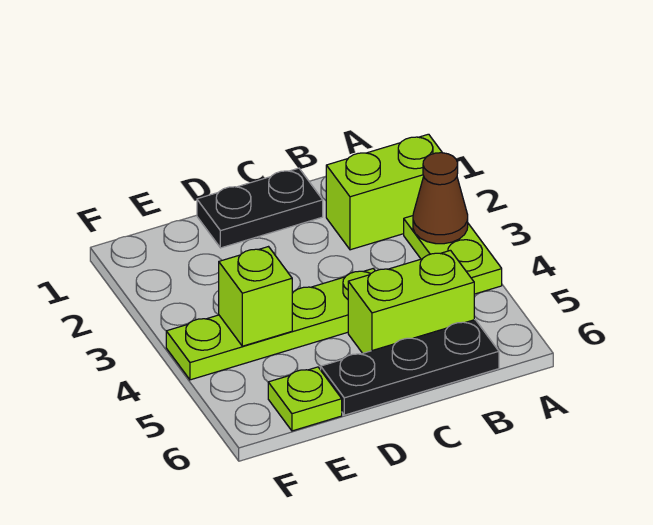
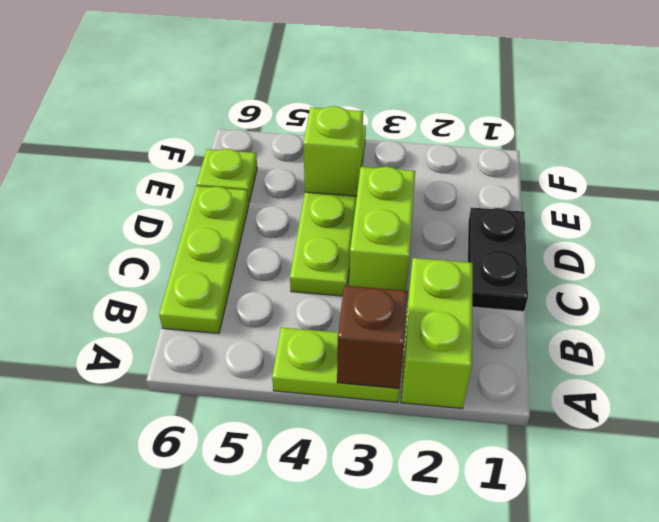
brown cone A3 level 2 -> brown brick A3 level 2
lime brick B5:C5 level 1 -> lime brick C3:D3 level 1
black plate B6:D6 level 1 -> lime plate B6:D6 level 1

